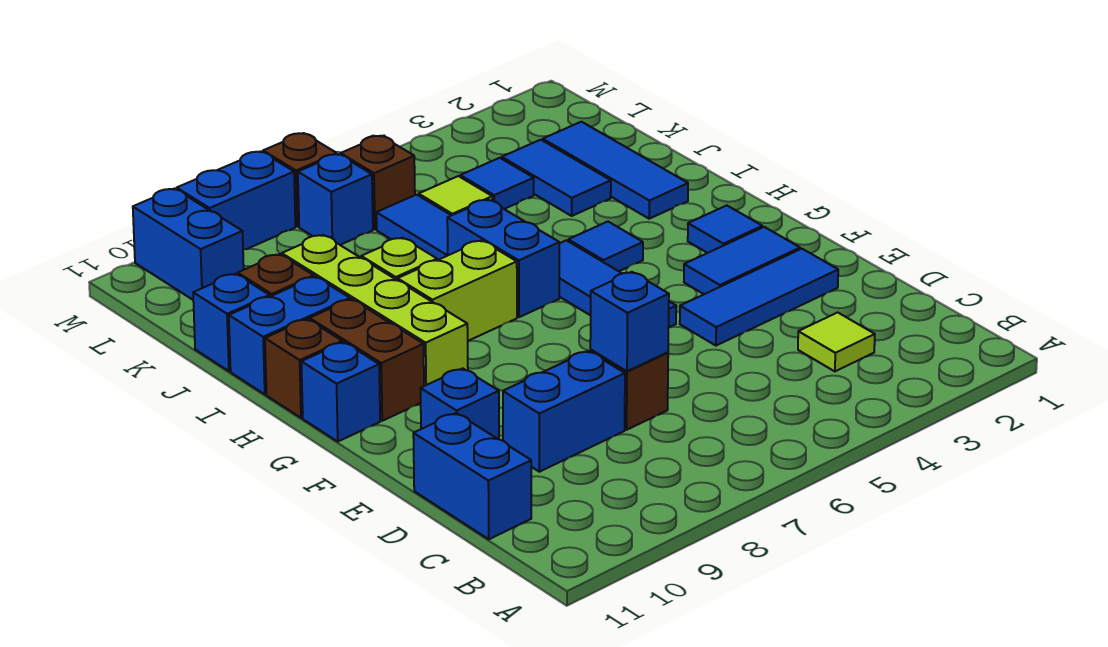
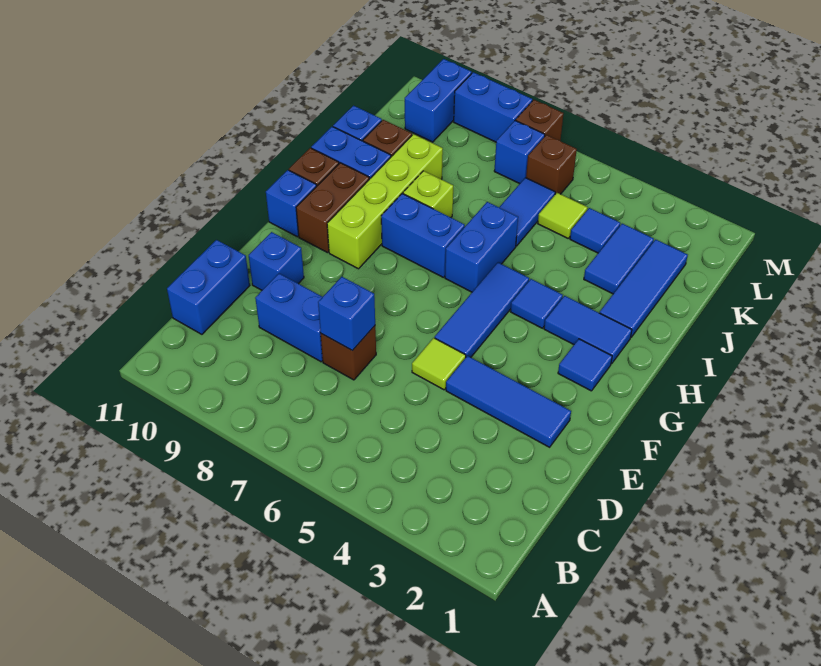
lime tile C3 level 1 -> lime tile E5 level 1
blue tile F2:F3 level 1 -> blue tile H2:H3 level 1
lime brick H7:H8 level 1 -> blue brick H7:H8 level 1

